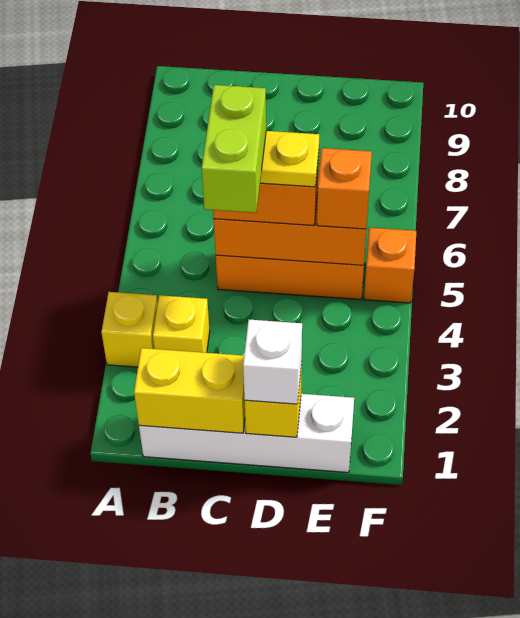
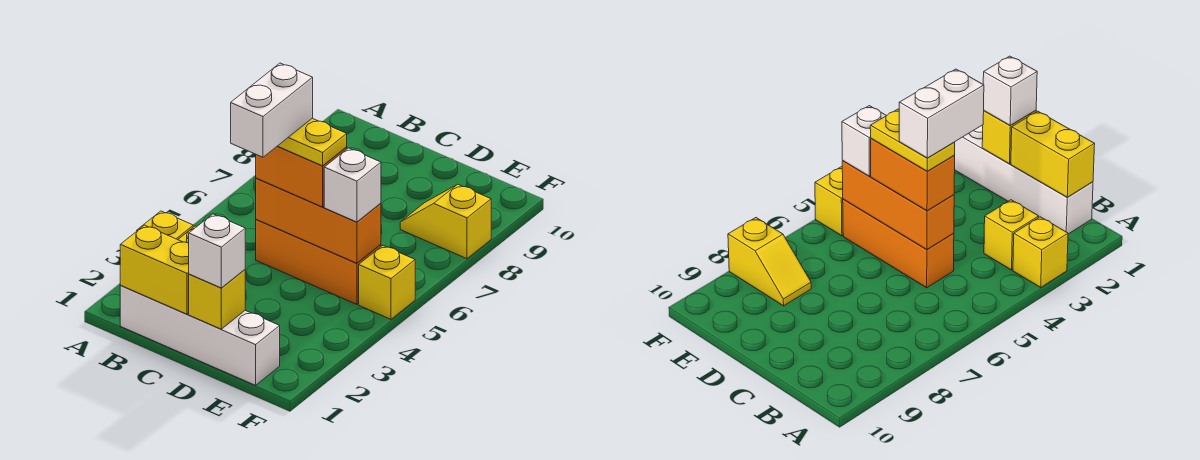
lime brick C4:C5 level 5 -> white brick C4:C5 level 5
orange brick E5 level 3 -> white brick E5 level 3
none -> yellow slope E8:F8 level 1 top F
orange brick F5 level 1 -> yellow brick F5 level 1

